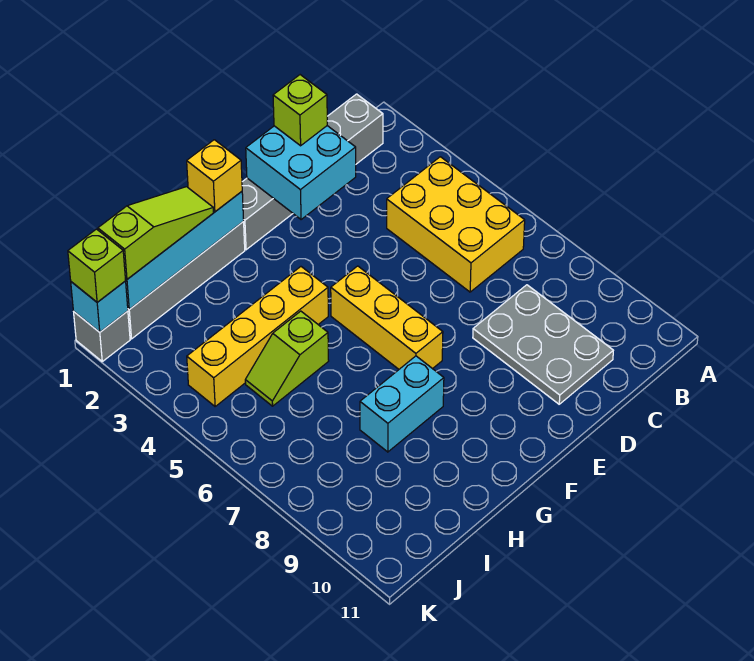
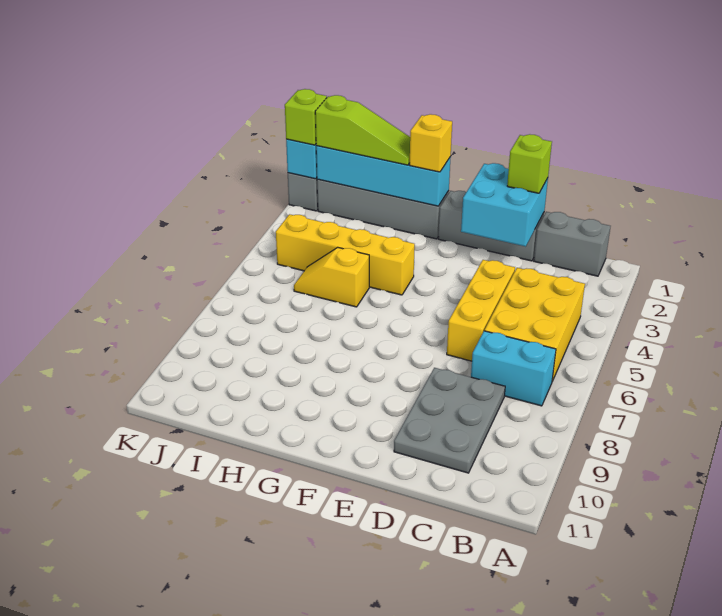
yellow brick F5:F7 level 1 -> yellow brick D4:D6 level 1
cyan brick G8:H8 level 1 -> cyan brick B7:C7 level 1
lime slope H5:I5 level 1 top H -> yellow slope H5:I5 level 1 top H

